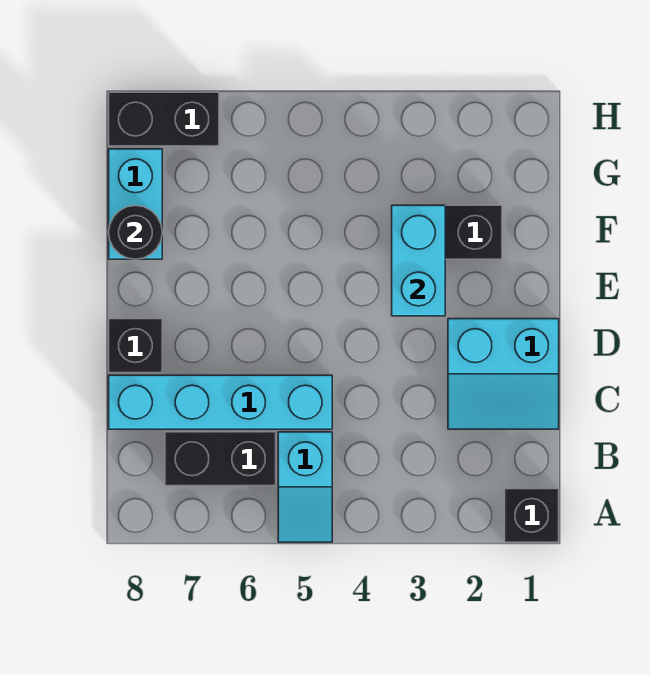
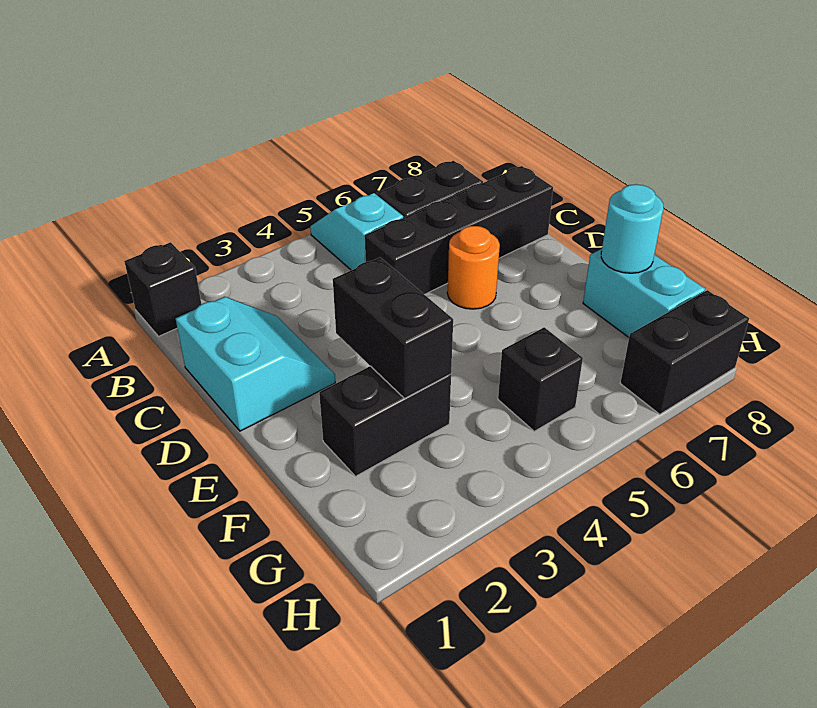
cyan slope C1:D2 level 1 top D -> cyan slope C1:D2 level 1 top 1
cyan brick C5:C8 level 1 -> black brick C5:C8 level 1
none -> orange round brick D6 level 1
black brick D8 level 1 -> black brick G5 level 1
cyan brick E3:F3 level 2 -> black brick E3:F3 level 2
black round brick F8 level 2 -> cyan round brick F8 level 2

